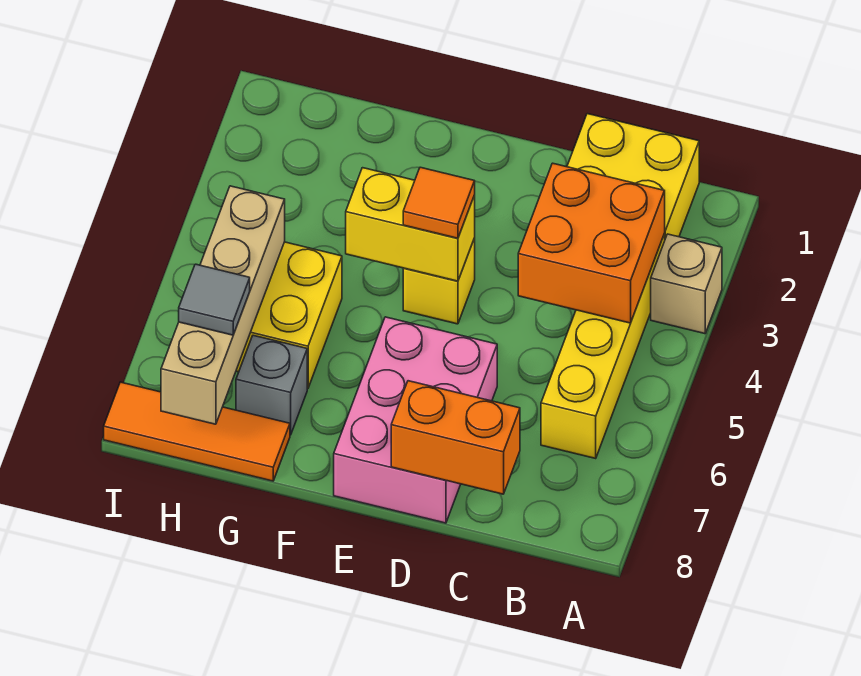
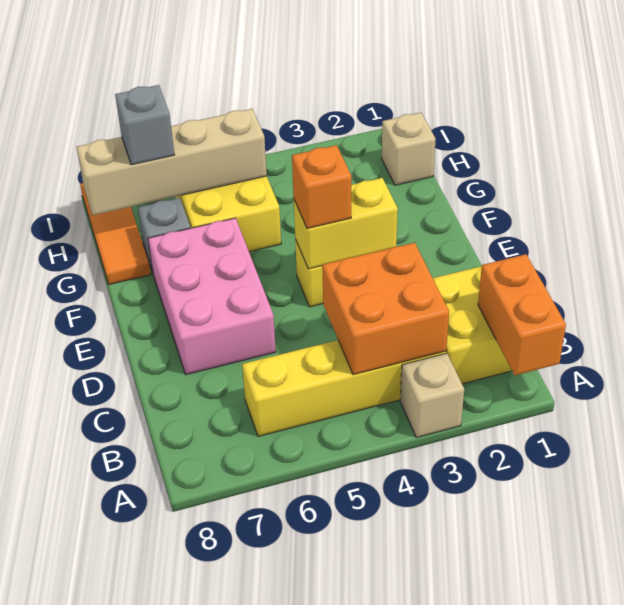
orange brick C8:D8 level 2 -> orange brick A1:B1 level 2
pink brick D6:E8 level 1 -> pink brick D6:F7 level 1
yellow brick E4:F4 level 2 -> yellow brick E3:E4 level 2
orange tile E4 level 3 -> orange brick E4 level 3
none -> tan brick H1 level 1
grey tile H7 level 3 -> grey brick H7 level 3

